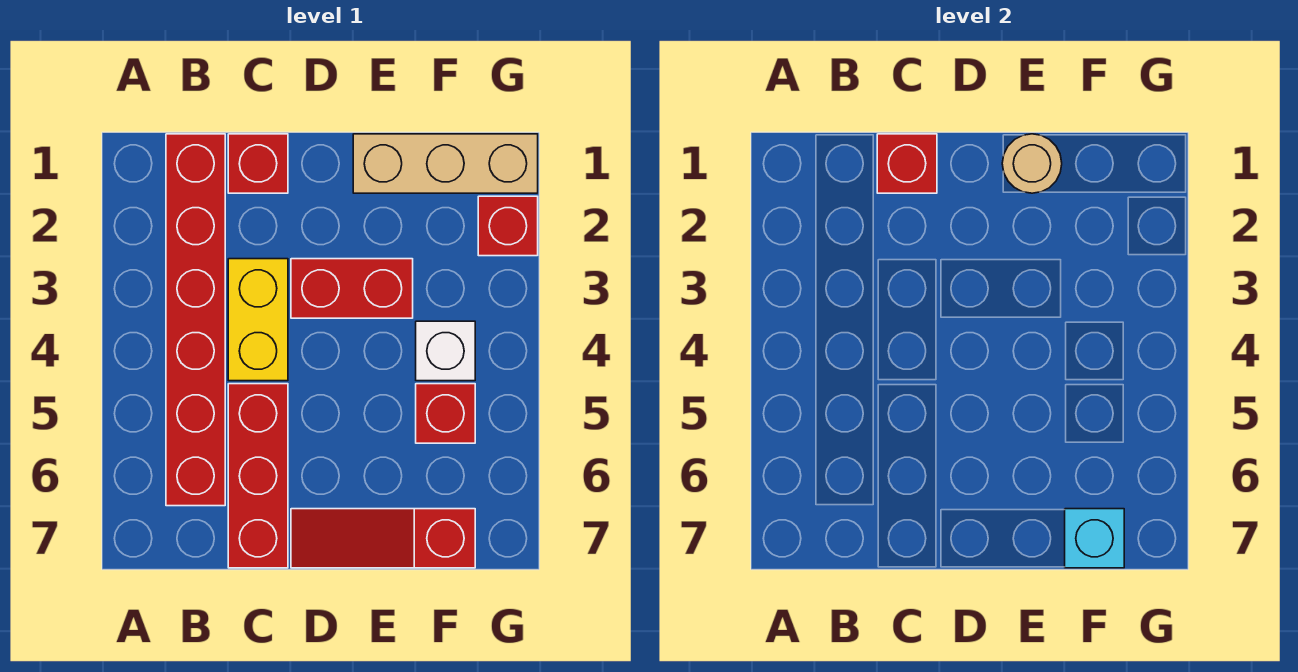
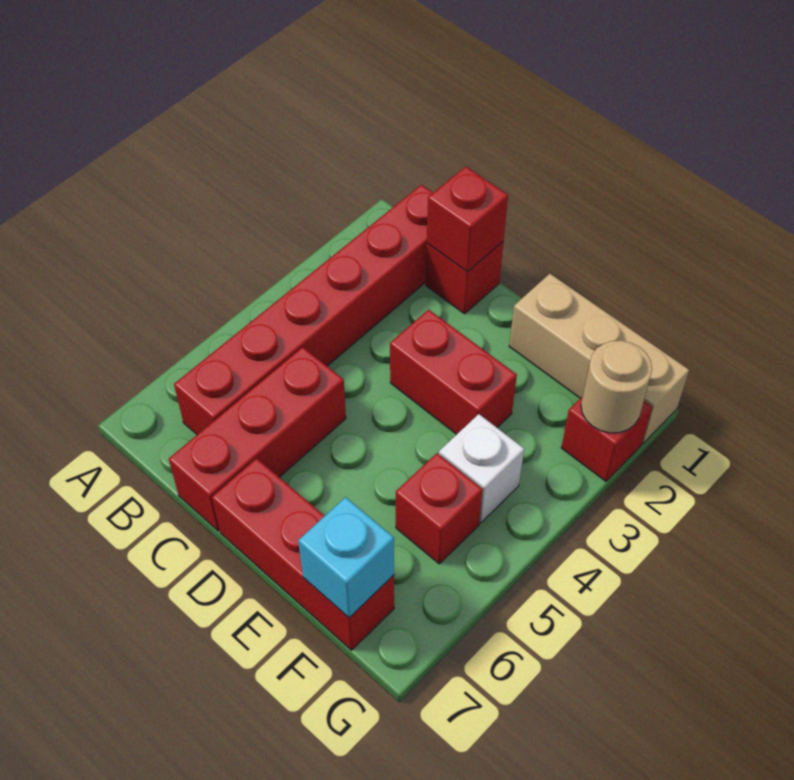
yellow brick C3:C4 level 1 -> none
red slope D7:F7 level 1 top F -> red brick D7:F7 level 1
tan round brick E1 level 2 -> tan round brick G2 level 2

